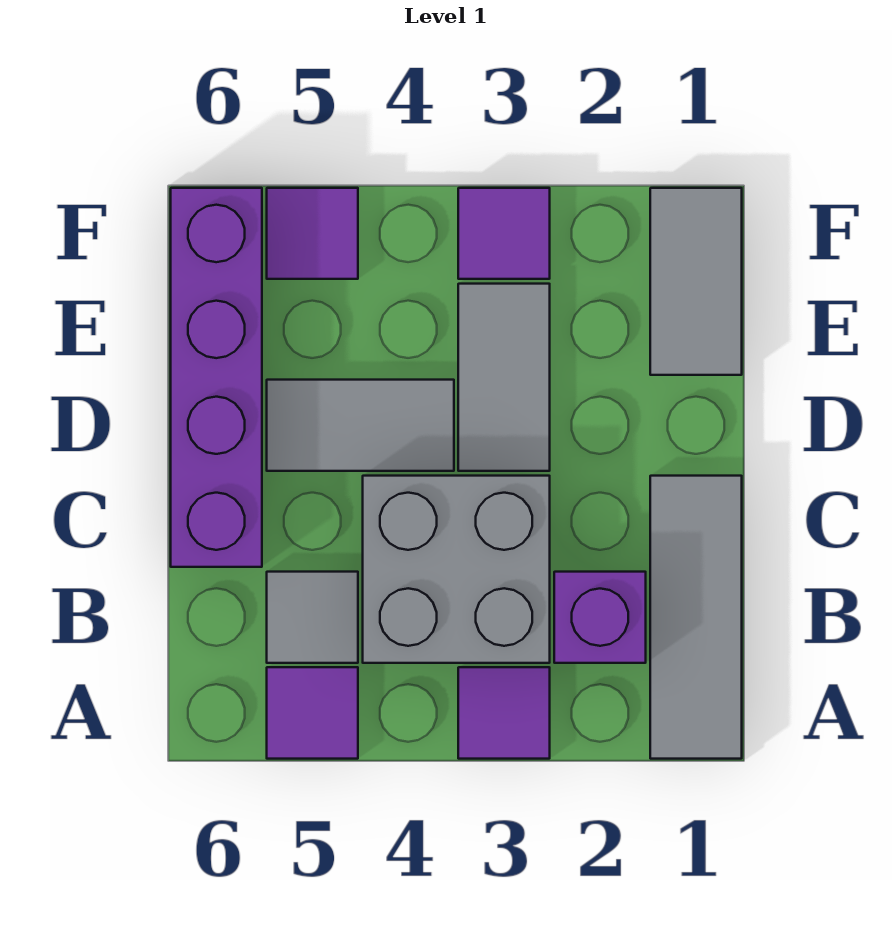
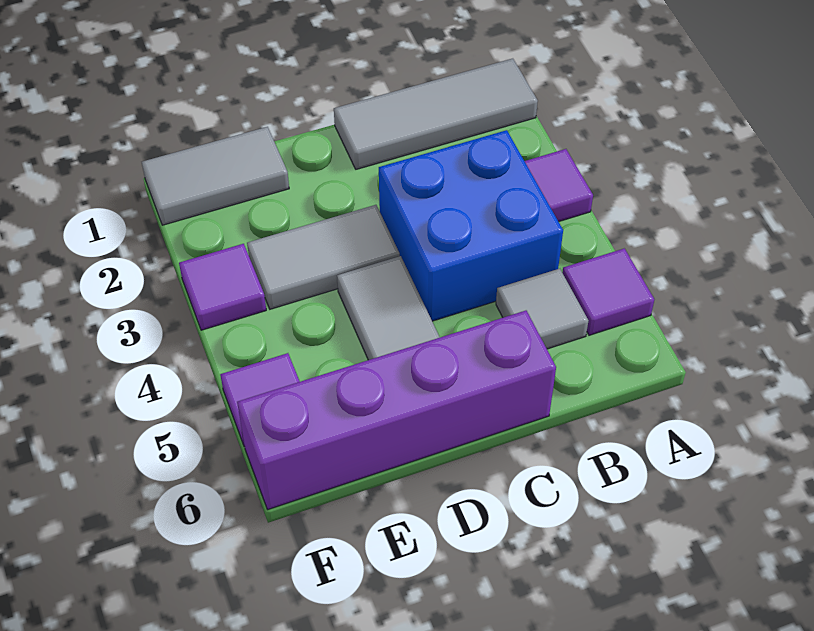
purple brick B2 level 1 -> none
grey brick B3:C4 level 1 -> blue brick B3:C4 level 1

